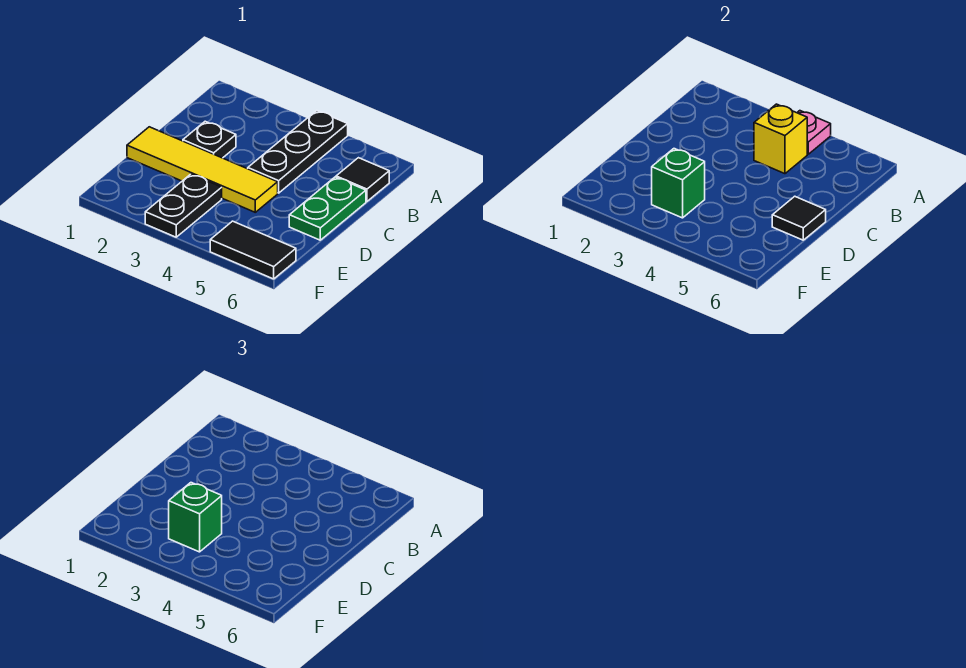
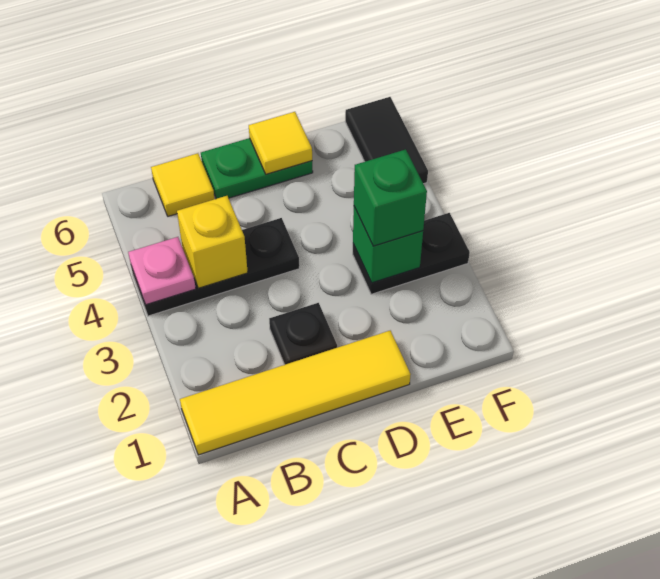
black tile B6 level 1 -> yellow tile B6 level 1
yellow tile D1:D4 level 1 -> yellow tile A1:D1 level 1
black tile D6 level 2 -> yellow tile D6 level 2

